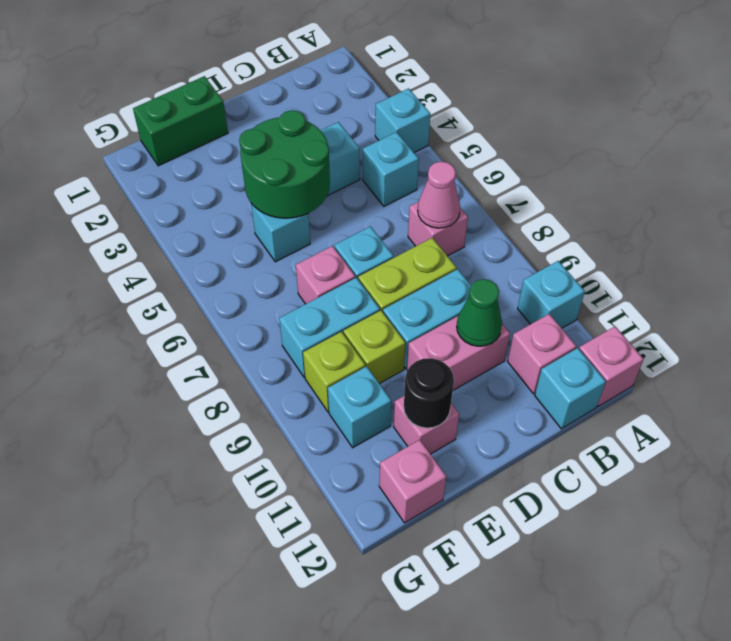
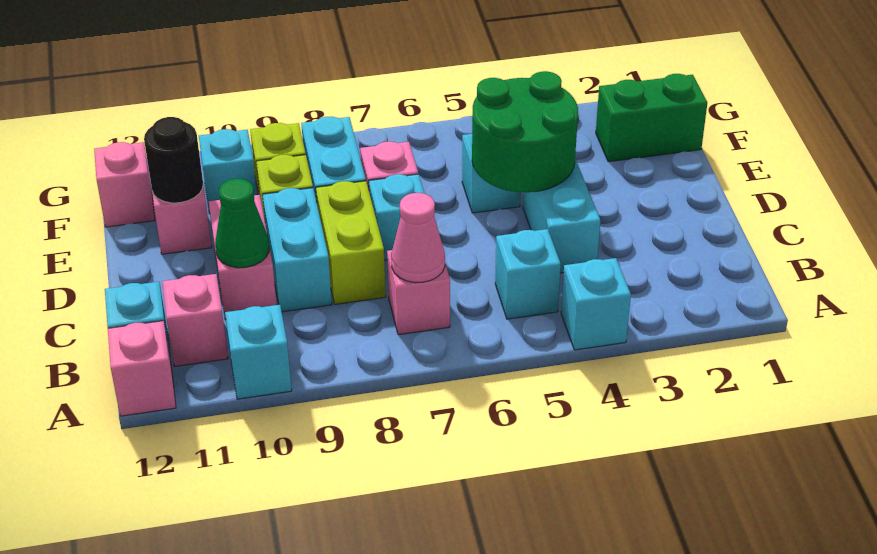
green brick E1:F1 level 1 -> green brick F1:F2 level 1

